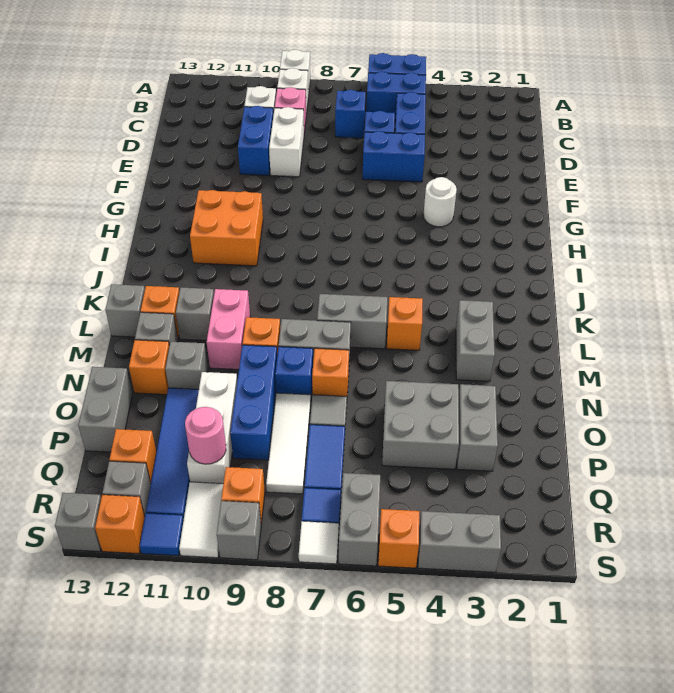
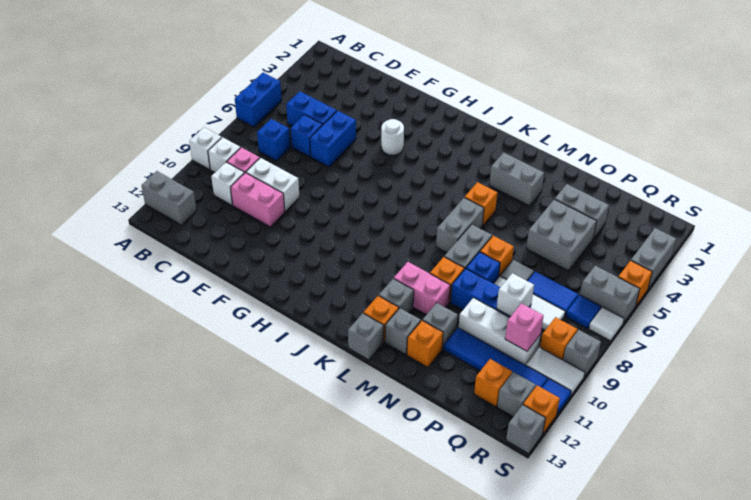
blue brick B5:B6 level 1 -> none
blue brick D10:E10 level 1 -> pink brick D10:E10 level 1
orange brick H10:I11 level 1 -> none
grey brick O13:P13 level 1 -> grey brick A12:B12 level 1
none -> white brick P9 level 2
pink round brick Q10 level 2 -> pink brick Q10 level 2

